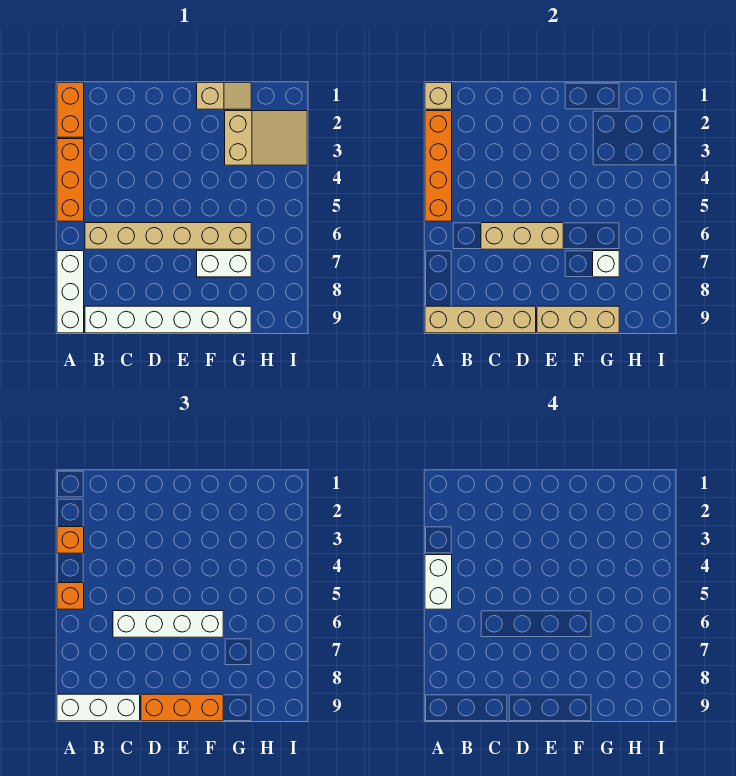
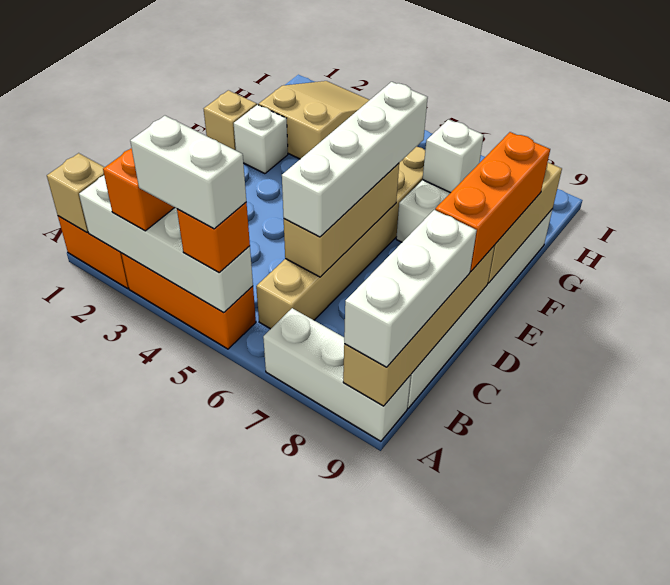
orange brick A2:A5 level 2 -> white brick A2:A5 level 2
none -> white brick F2 level 1

